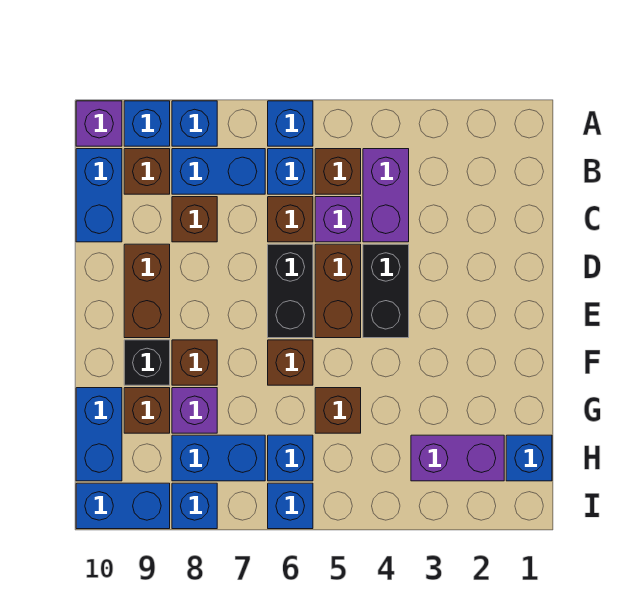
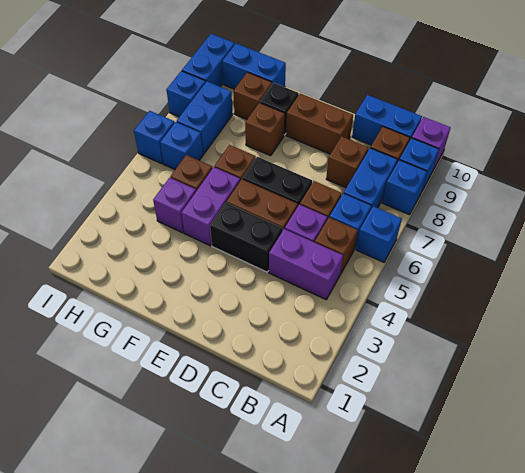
purple brick G8 level 1 -> purple brick G4 level 1
blue brick H1 level 1 -> none
purple brick H2:H3 level 1 -> purple brick F4:F5 level 1

